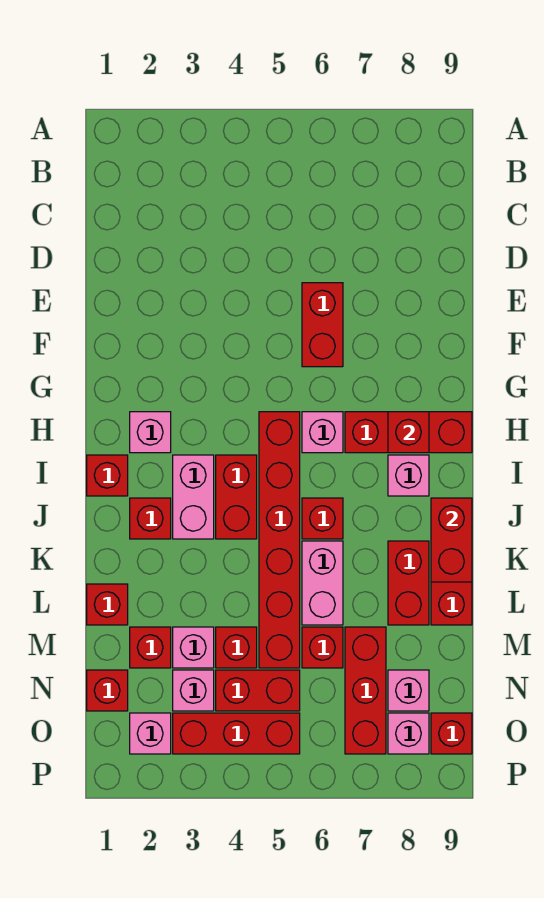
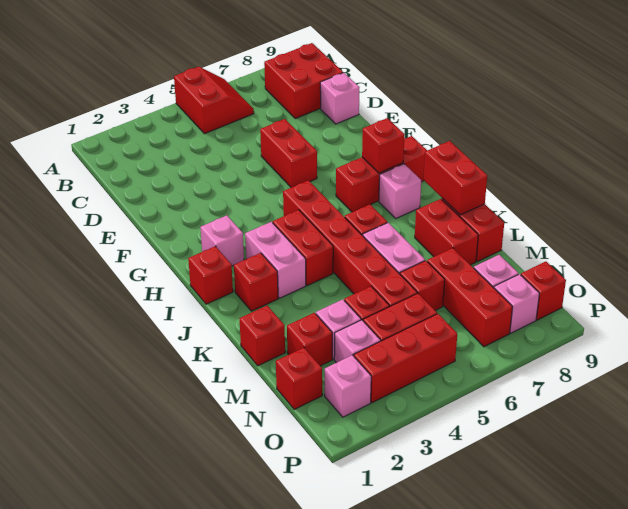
none -> red slope A5:B6 level 1 top 5
none -> red brick B8:C9 level 1
pink brick H6 level 1 -> pink brick D9 level 1

